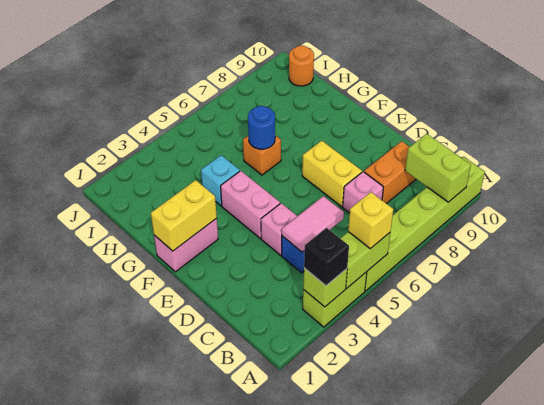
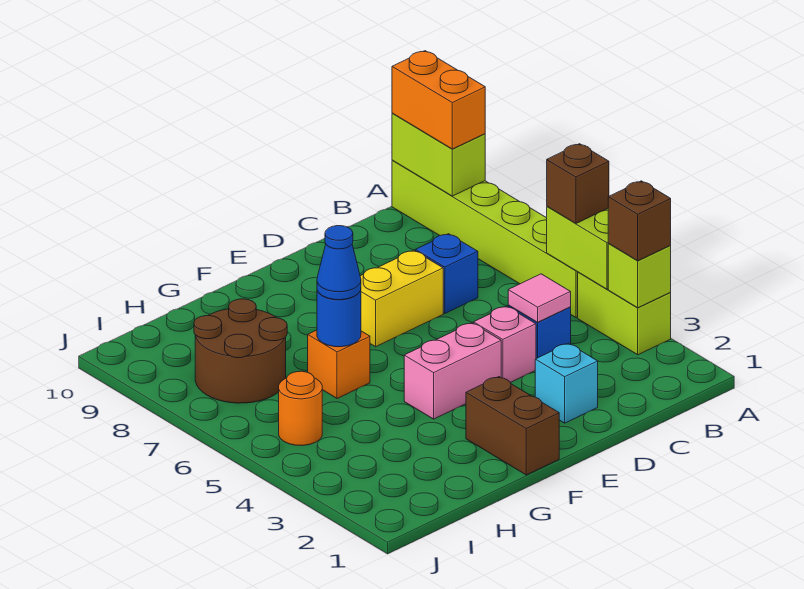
black brick A3 level 3 -> brown brick A3 level 3
yellow brick A5 level 3 -> brown brick A5 level 3
lime brick A9:B9 level 2 -> lime brick A9:A10 level 2
pink tile C4:C5 level 2 -> pink tile C4 level 2
pink brick C7 level 1 -> blue brick C7 level 1
orange brick C8:C9 level 1 -> orange brick A9:A10 level 3
pink brick F1:F2 level 1 -> brown brick F1:F2 level 1
yellow brick F1:F2 level 2 -> none
cyan brick G4 level 1 -> cyan brick D2 level 1
none -> blue cone G6 level 3
none -> brown round brick H7:I8 level 1
orange round brick I10 level 1 -> orange round brick I5 level 1

